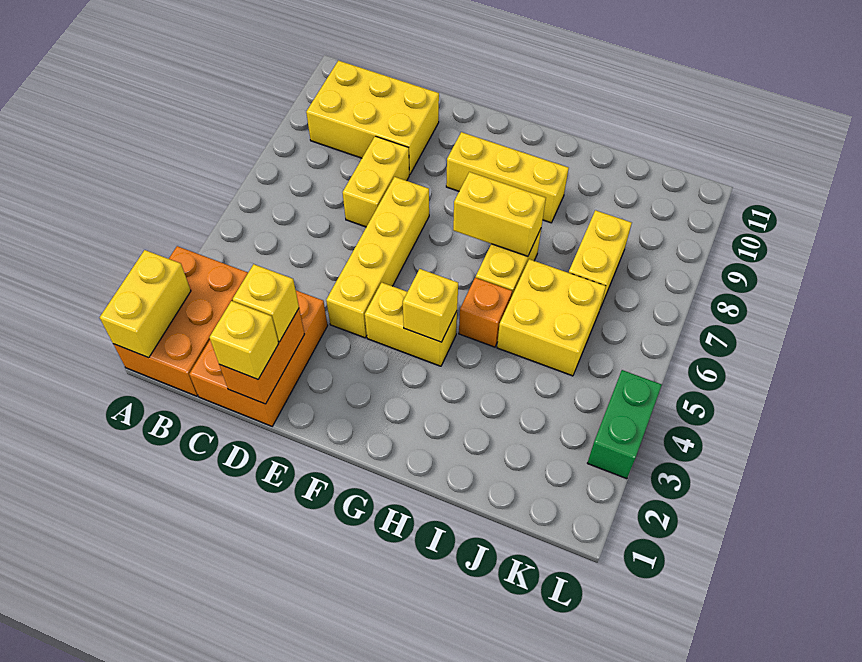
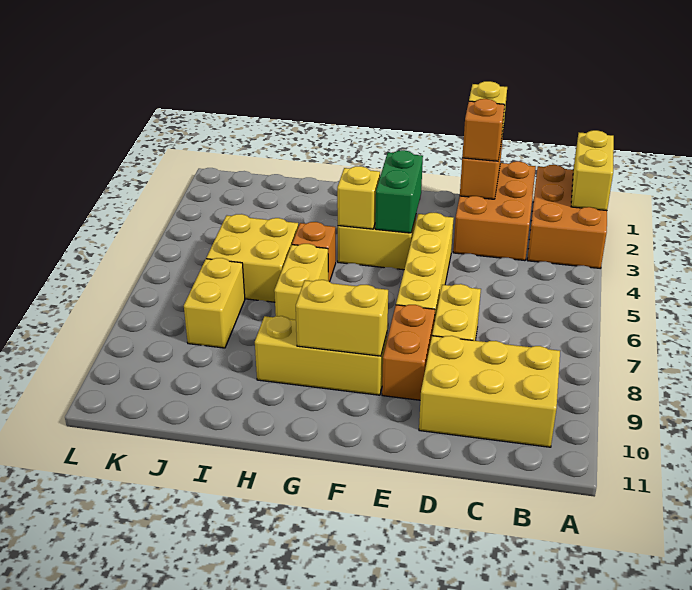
yellow brick D2 level 3 -> orange brick D2 level 3
none -> orange brick E8:E9 level 1
yellow brick G7:H7 level 2 -> yellow brick F9:G9 level 2
green brick L3:L4 level 1 -> green brick F3:F4 level 2

